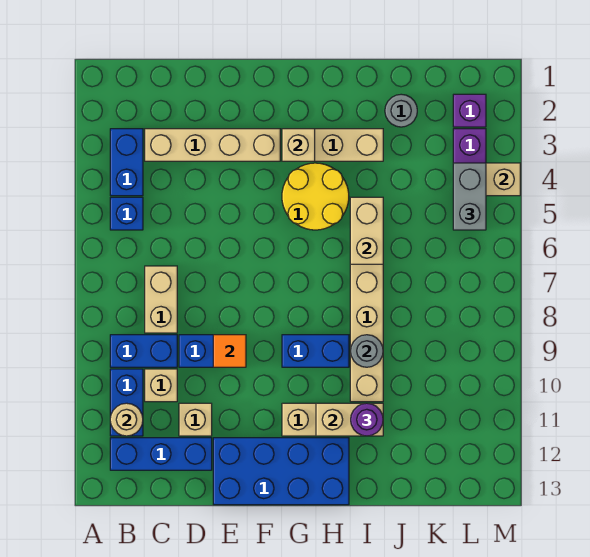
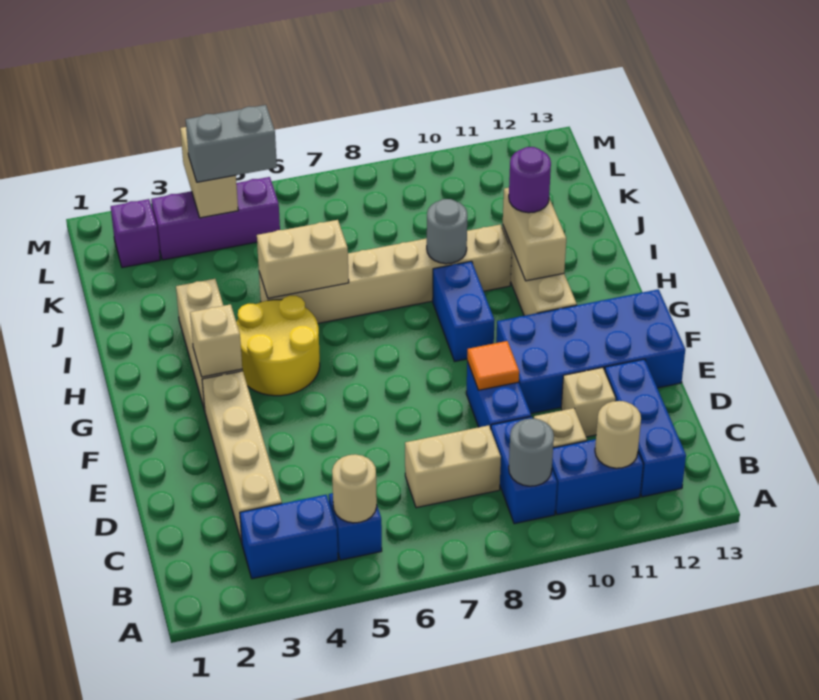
none -> tan round brick B5 level 2
blue brick E12:H13 level 1 -> blue brick E10:F13 level 1
grey round brick J2 level 1 -> grey round brick B9 level 2

